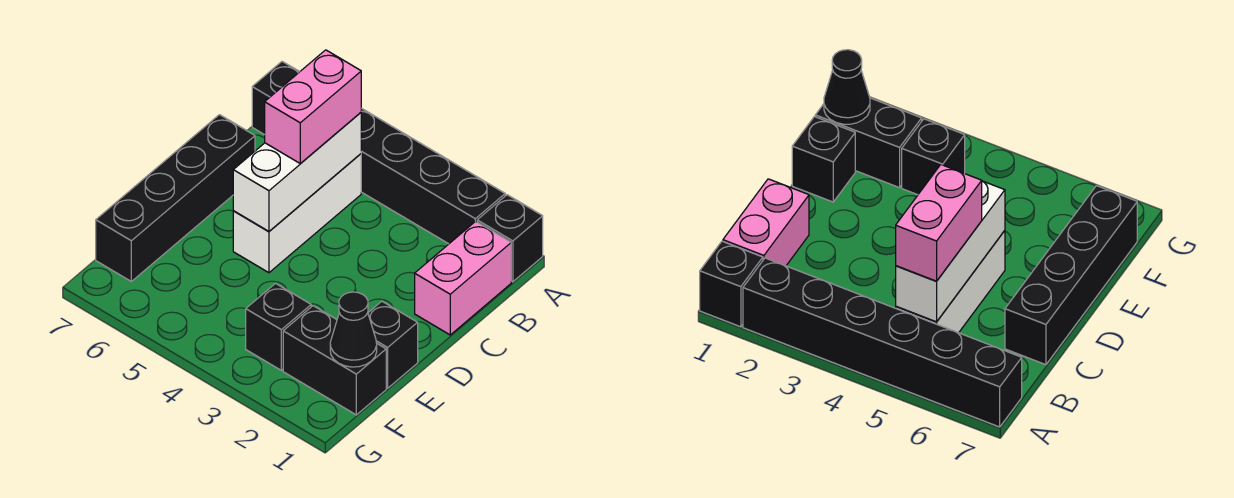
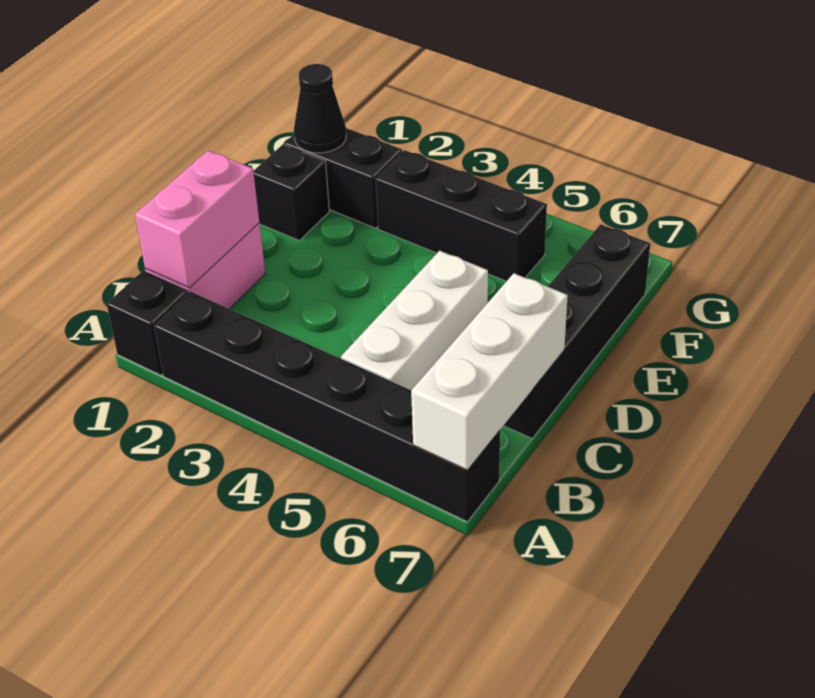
white brick B5:D5 level 2 -> white brick A7:C7 level 2
pink brick B5:C5 level 3 -> pink brick B1:C1 level 2
black brick F3 level 1 -> black brick F3:F5 level 1

